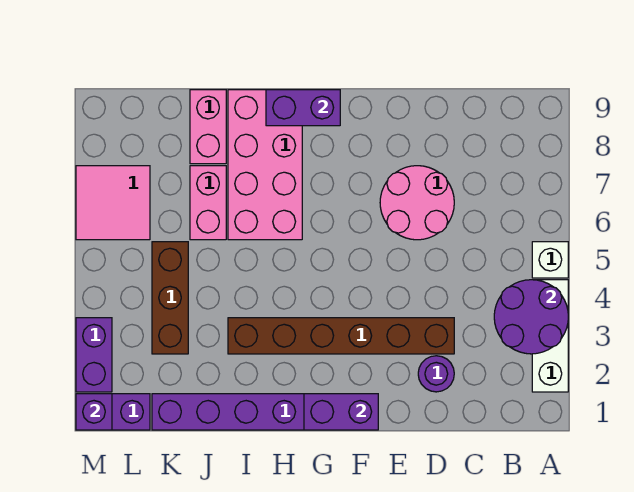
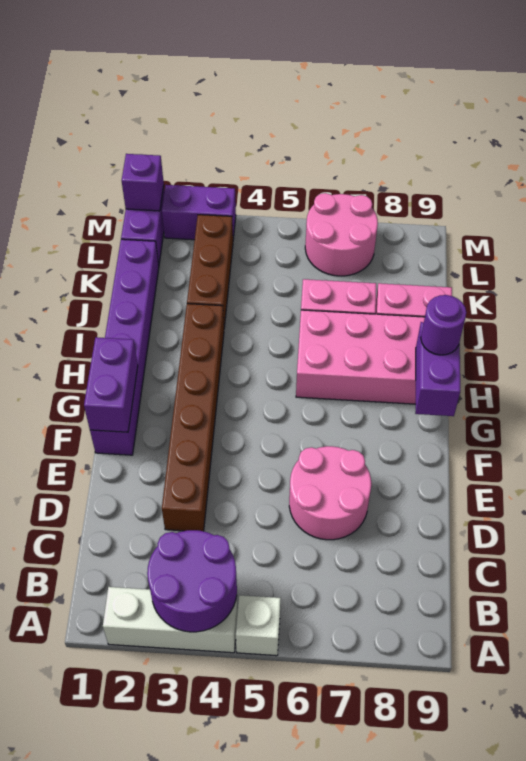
purple round brick D2 level 1 -> purple round brick H9 level 3
brown brick K3:K5 level 1 -> brown brick J3:L3 level 1
pink tile L6:M7 level 1 -> pink round brick L6:M7 level 1

